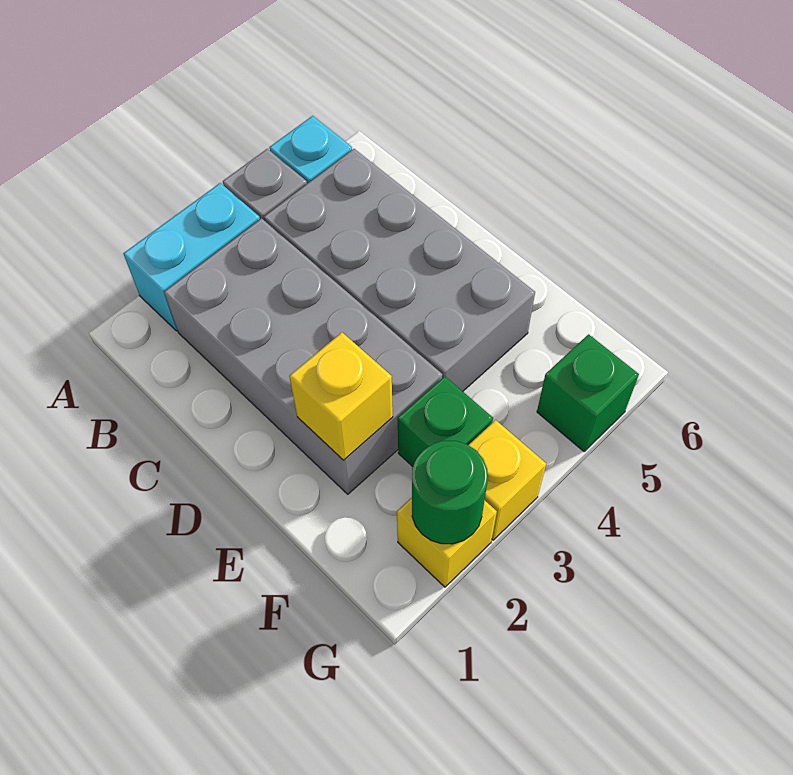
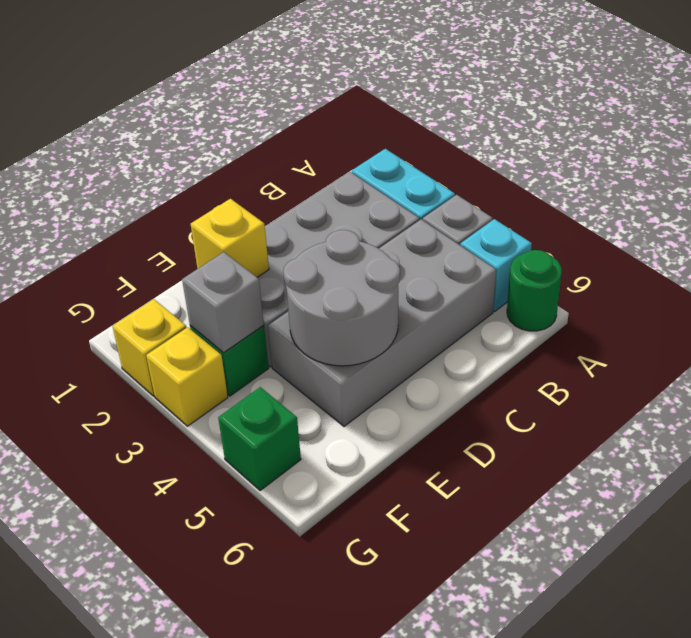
none -> grey round brick D4:E5 level 2
none -> grey brick F3 level 2
green round brick G2 level 2 -> green round brick A6 level 1

